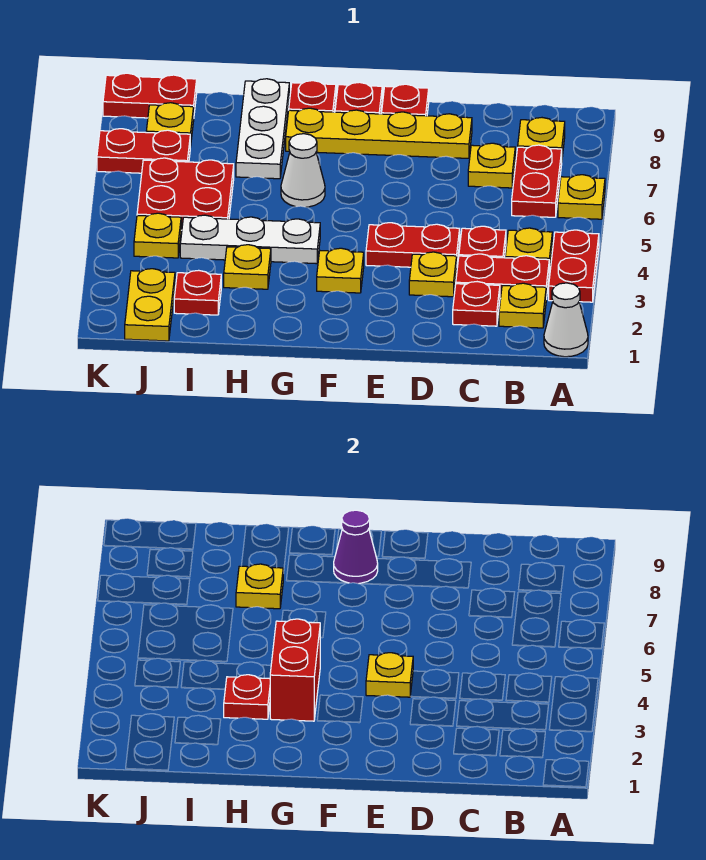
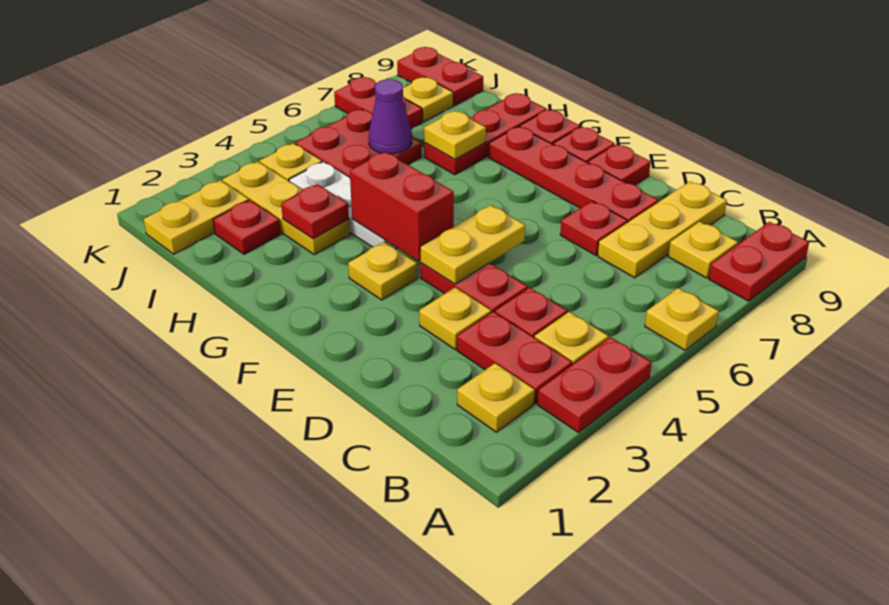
white cone A1 level 1 -> none
red plate B6:B7 level 1 -> red plate A8:A9 level 1
red plate C2 level 1 -> red plate D7 level 1
yellow plate C7 level 1 -> yellow plate C7:C9 level 1
yellow plate D8:G8 level 1 -> red plate D8:G8 level 1
yellow plate E4 level 2 -> yellow plate E4:E5 level 2
purple cone F8 level 2 -> purple cone I6 level 2
red brick G3:G4 level 2 -> red brick F4:G4 level 2
white cone G6 level 1 -> none
yellow plate H3 level 1 -> yellow plate H3:J3 level 1
white plate H7:H9 level 1 -> red plate H7:H9 level 1

